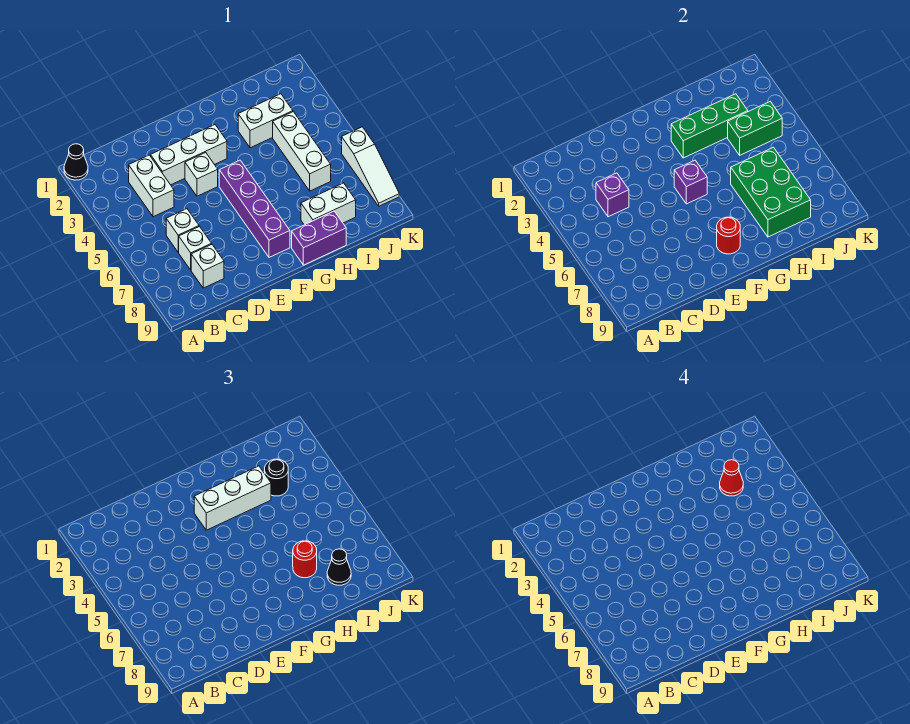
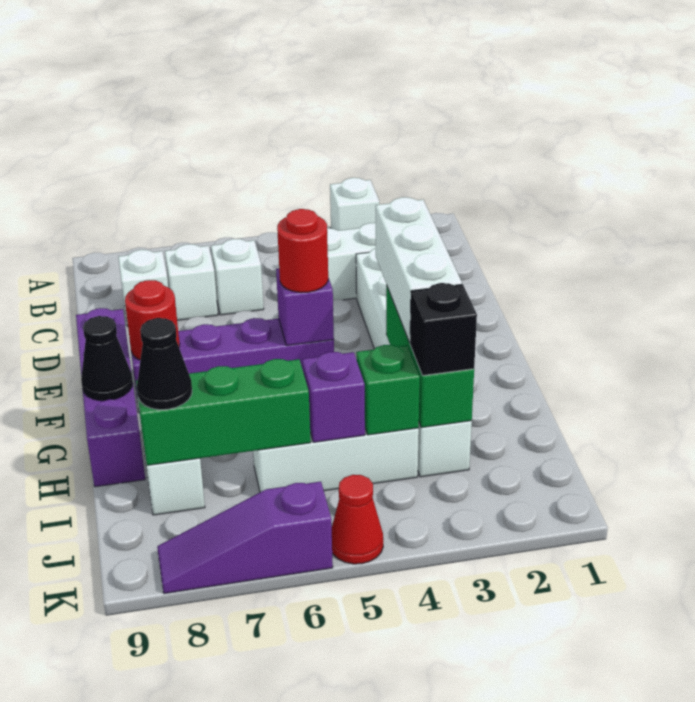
black cone A1 level 1 -> black cone G9 level 2
purple brick C4 level 2 -> purple brick I5 level 2
white brick E4 level 1 -> white brick A3 level 1
purple brick G9:H9 level 1 -> purple brick E9:H9 level 1
green brick H6:I8 level 2 -> green brick I6:I8 level 2
red round brick H7 level 3 -> red round brick F5 level 3
black round brick I3 level 3 -> black brick I3 level 3
red cone I3 level 4 -> red cone K5 level 1
green brick I4:J4 level 2 -> green brick I4 level 2
white slope K6:K8 level 1 top 6 -> purple slope K6:K8 level 1 top 6

